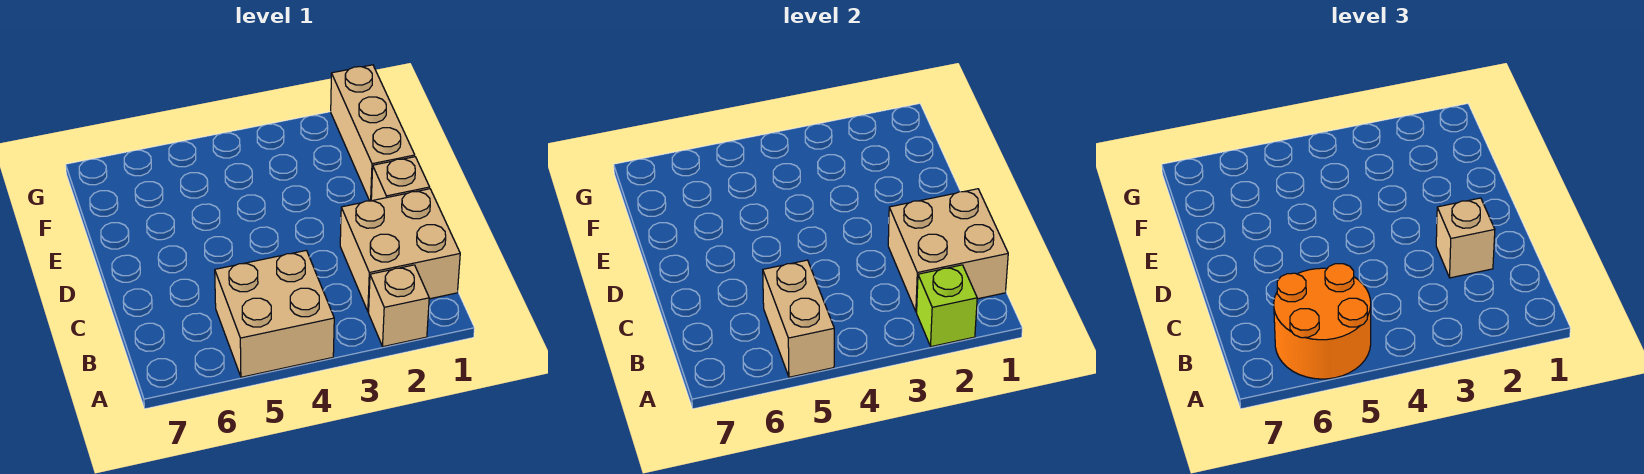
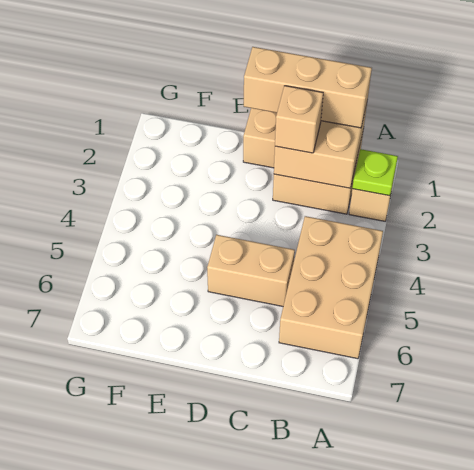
lime brick A2 level 2 -> lime plate A2 level 2
tan brick A4:B5 level 1 -> tan brick A4:B6 level 1
tan brick A5:B5 level 2 -> tan brick C5:D5 level 1
orange round brick A5:B6 level 3 -> none
tan brick E1:G1 level 1 -> tan brick B1:D1 level 3

